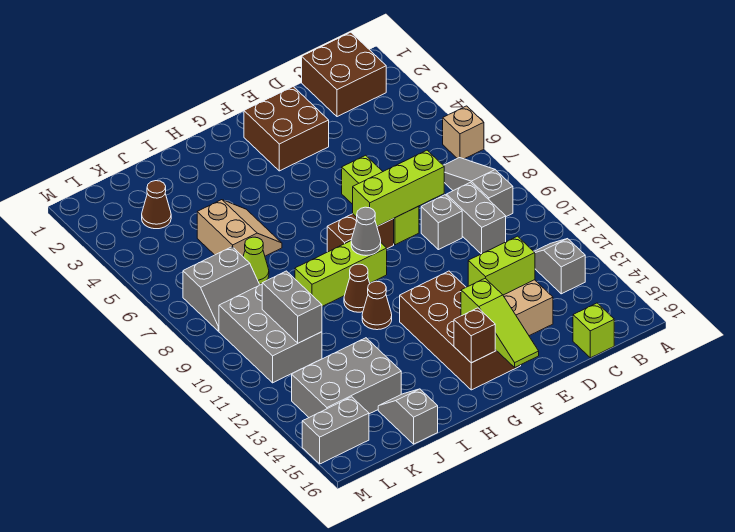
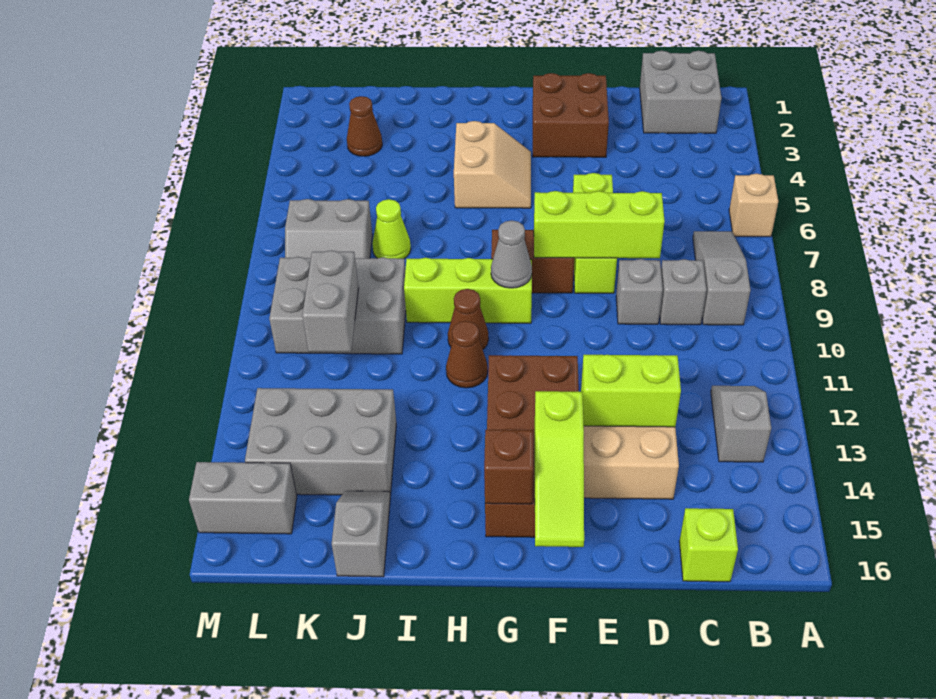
brown brick B1:C2 level 1 -> grey brick B1:C2 level 1
grey brick C9:C10 level 1 -> grey brick C9 level 1
tan slope I5:J6 level 1 top J -> tan slope G4:H5 level 1 top H
grey brick K9:L11 level 1 -> grey brick J9:L10 level 1

